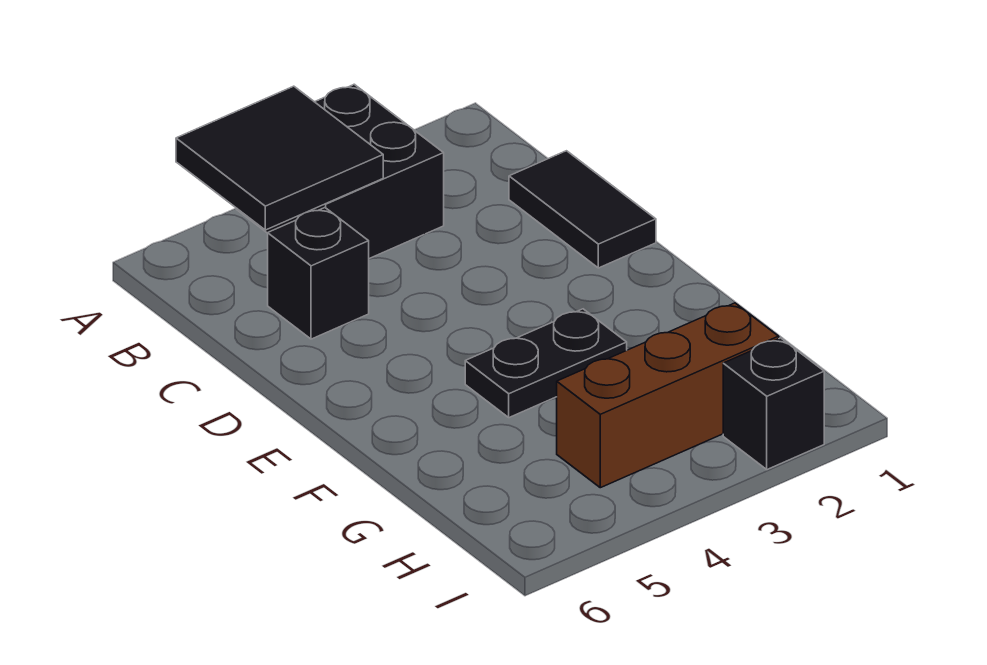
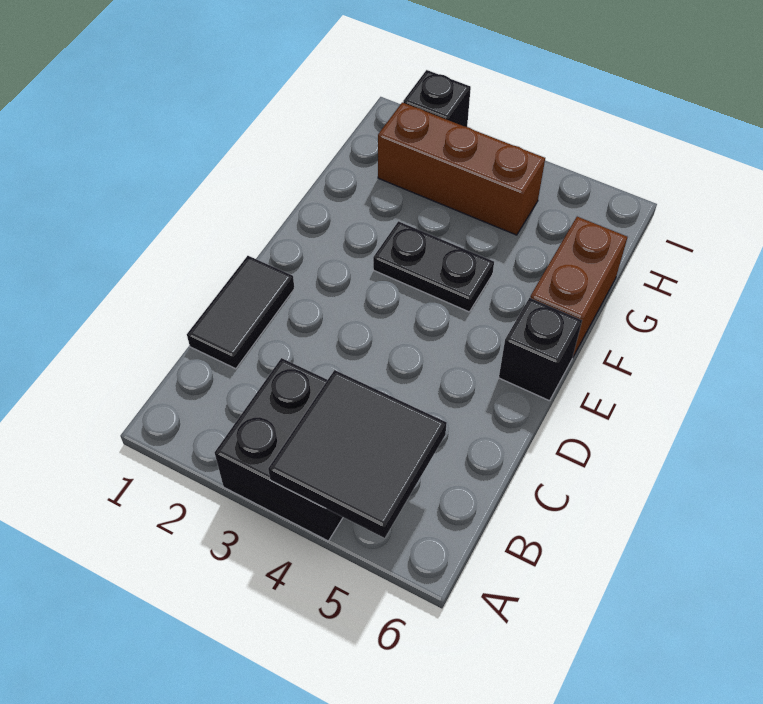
black brick C5 level 1 -> black brick E6 level 1
none -> brown brick F6:G6 level 1

